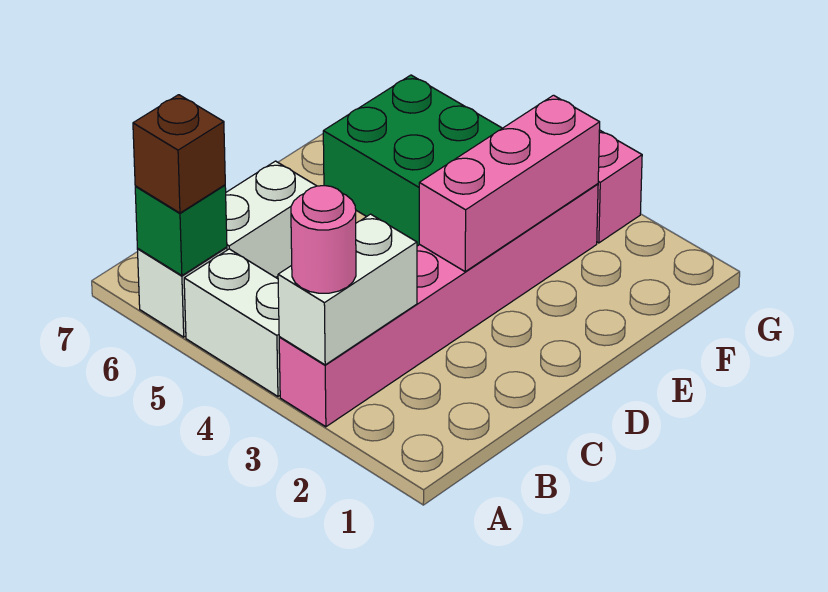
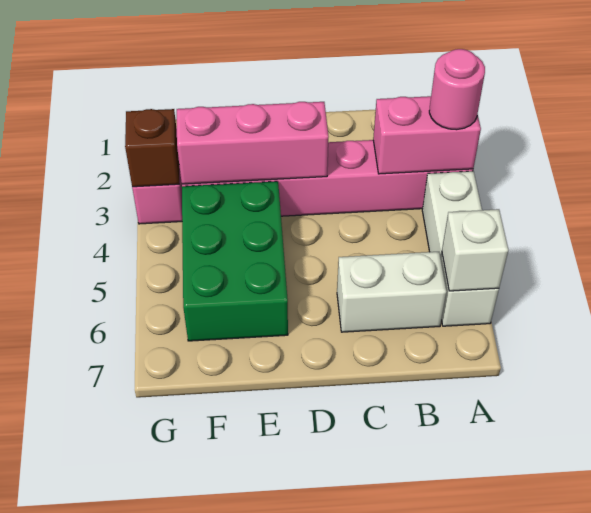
white brick A3:B3 level 2 -> pink brick A3:B3 level 2
green brick A6 level 2 -> white brick A6 level 2
brown brick A6 level 3 -> brown brick G3 level 2

